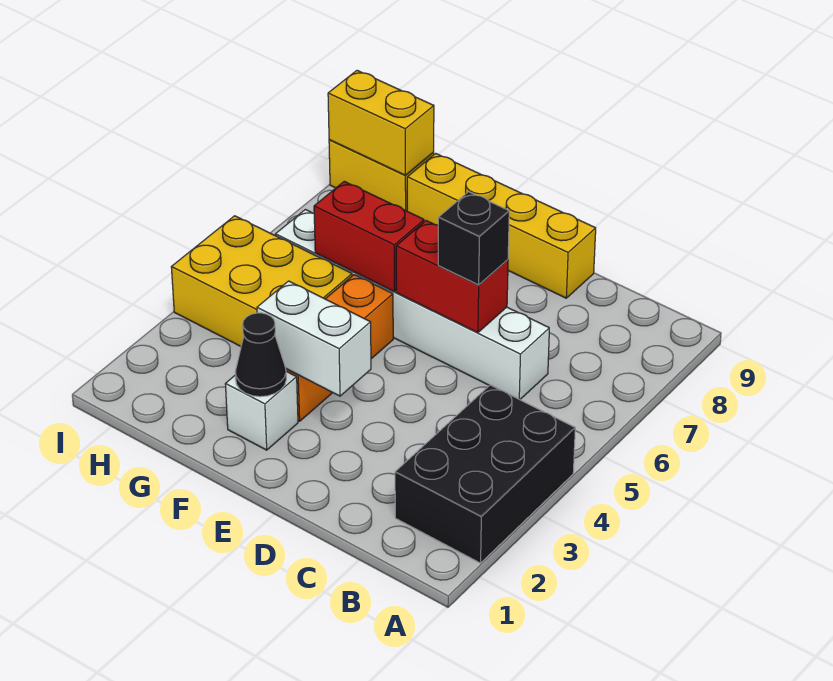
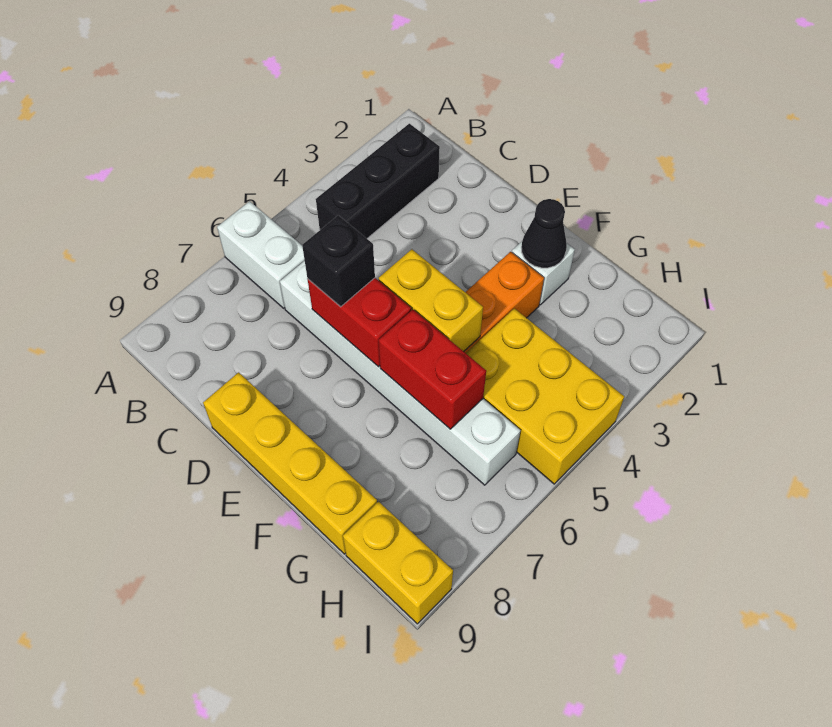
black brick A2:B4 level 1 -> black brick B2:B4 level 1
white brick E3:F3 level 2 -> white brick A6:B6 level 1
yellow brick H9:I9 level 2 -> yellow brick E5:F5 level 2

